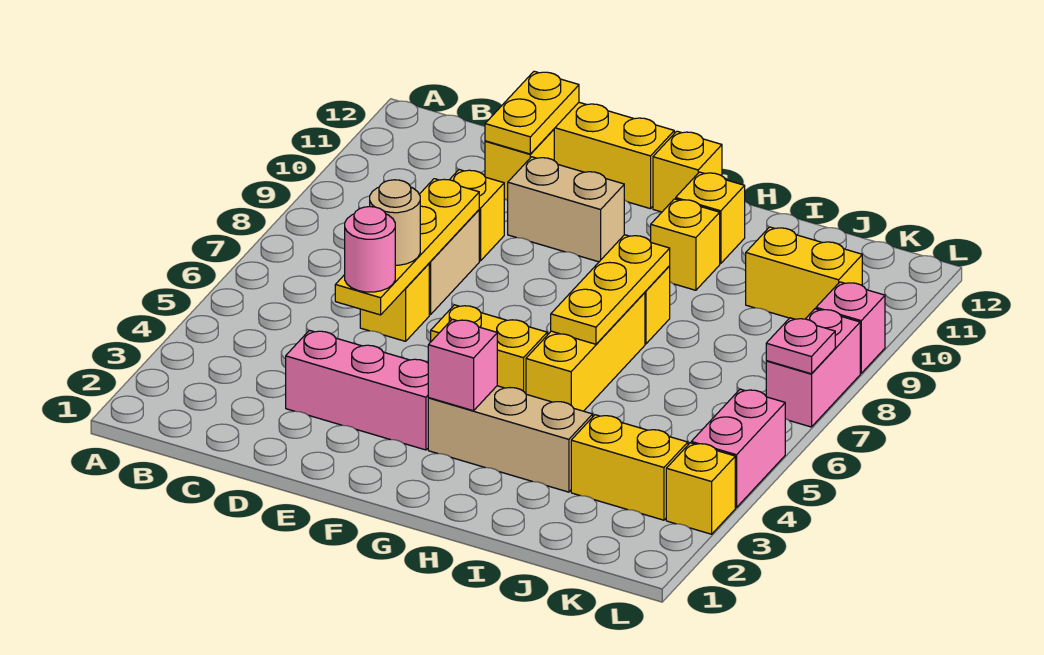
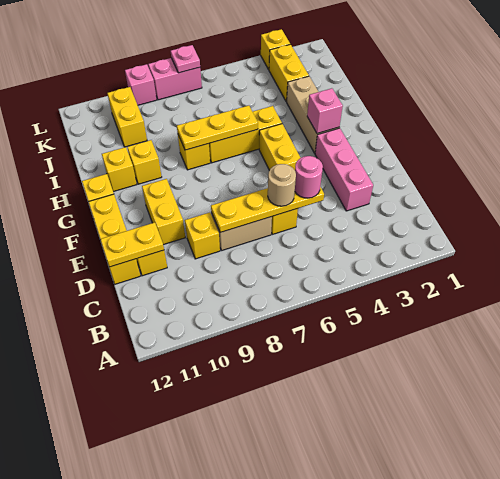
tan brick E10:F10 level 1 -> yellow brick E10:F10 level 1
pink brick L4:L5 level 1 -> none

